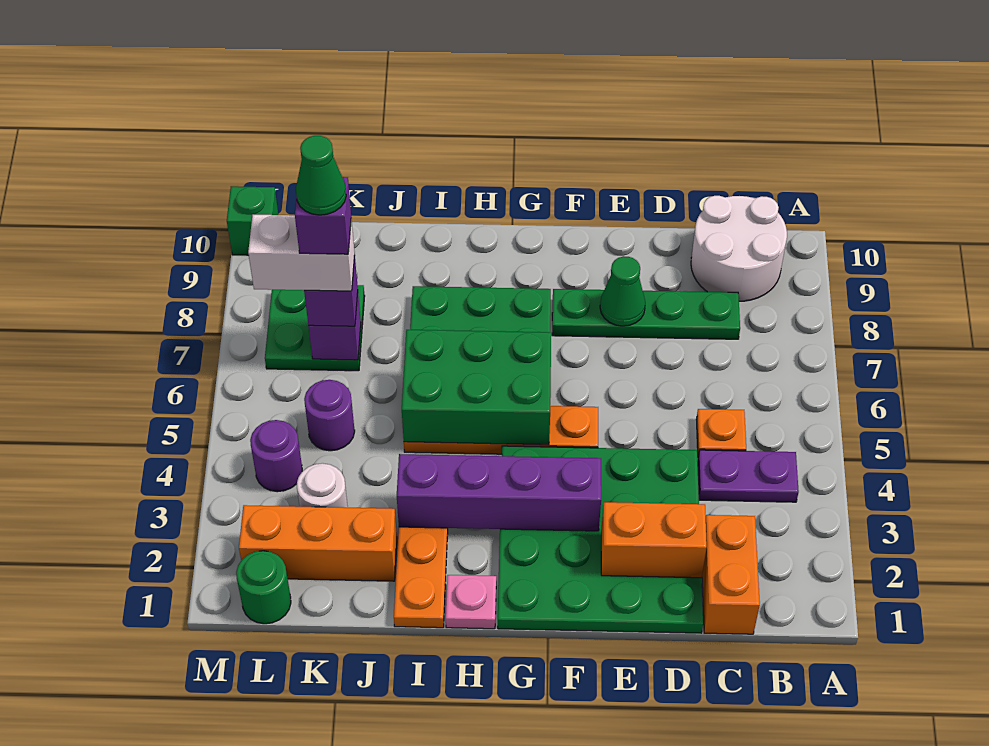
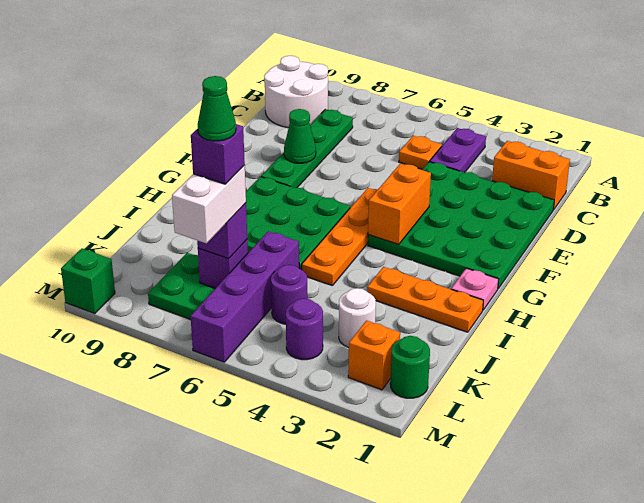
orange brick D2:E2 level 2 -> orange brick F4:G4 level 2
purple brick F3:I3 level 2 -> purple brick J6:M6 level 1
green brick G5:I6 level 2 -> none
orange brick J2:L2 level 1 -> orange brick L2 level 1

